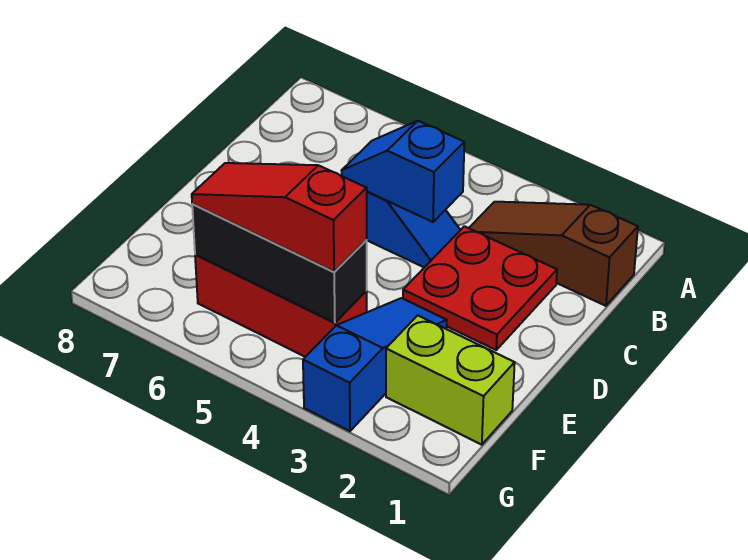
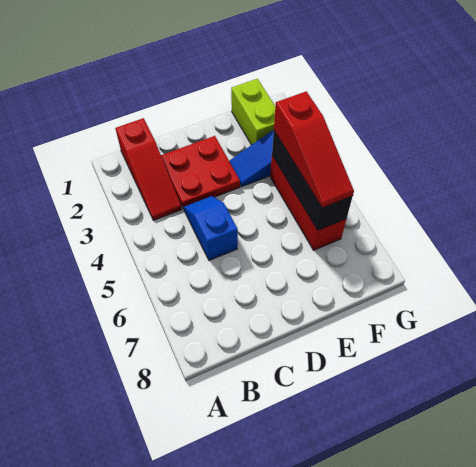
brown slope B1:B3 level 1 top 1 -> red slope B1:B3 level 1 top 1
blue slope C4:C5 level 2 top 4 -> none

